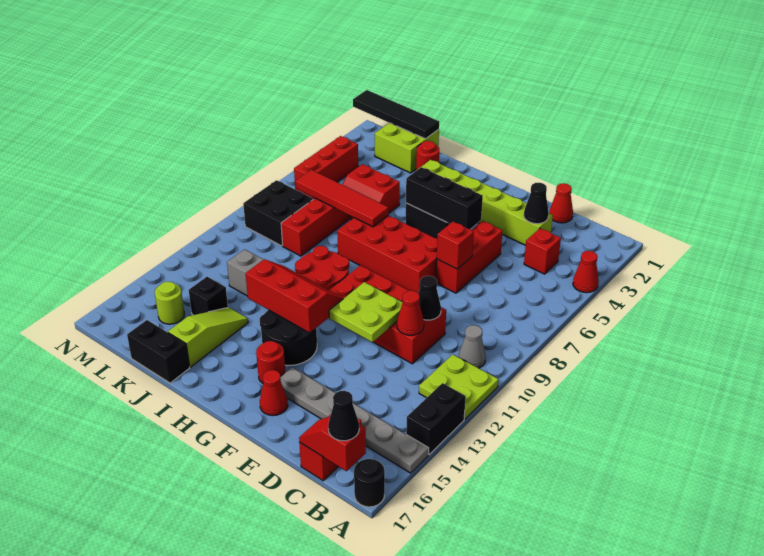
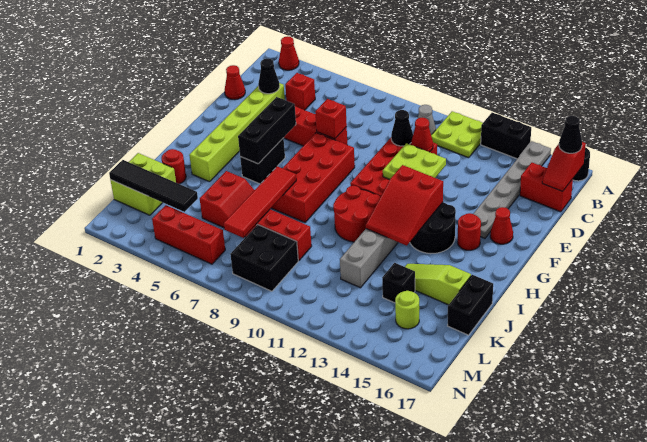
red cone A4 level 1 -> red cone A2 level 1
red slope G12:I13 level 2 top 13 -> red slope G12:I13 level 2 top G
black tile K1:N1 level 2 -> black tile L1:L4 level 2

